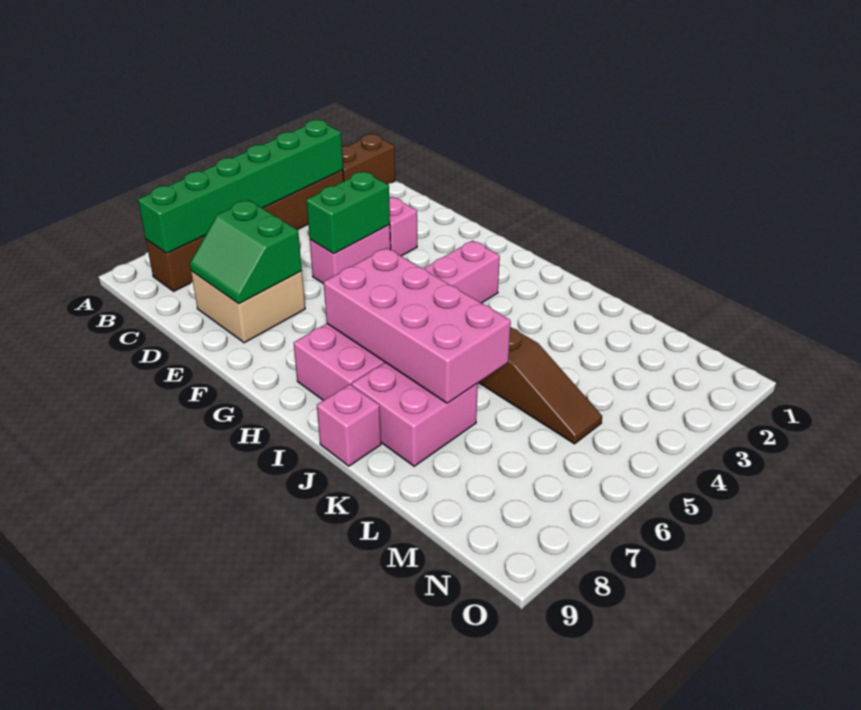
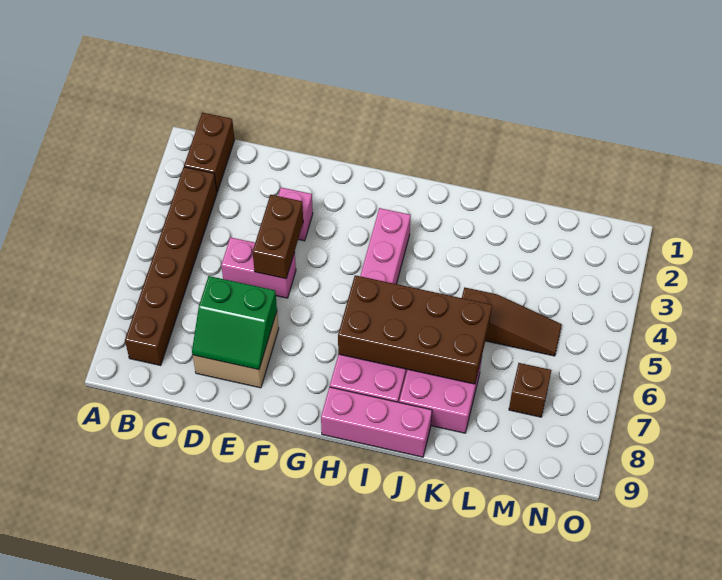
green brick B3:B8 level 2 -> none
pink brick E4:E5 level 1 -> pink brick D5:E5 level 1
green brick E4:E5 level 2 -> brown brick E4:E5 level 2
pink brick H6:K7 level 2 -> brown brick H6:K7 level 2
pink brick J9 level 1 -> pink brick H9:J9 level 1
none -> brown brick M7 level 1

